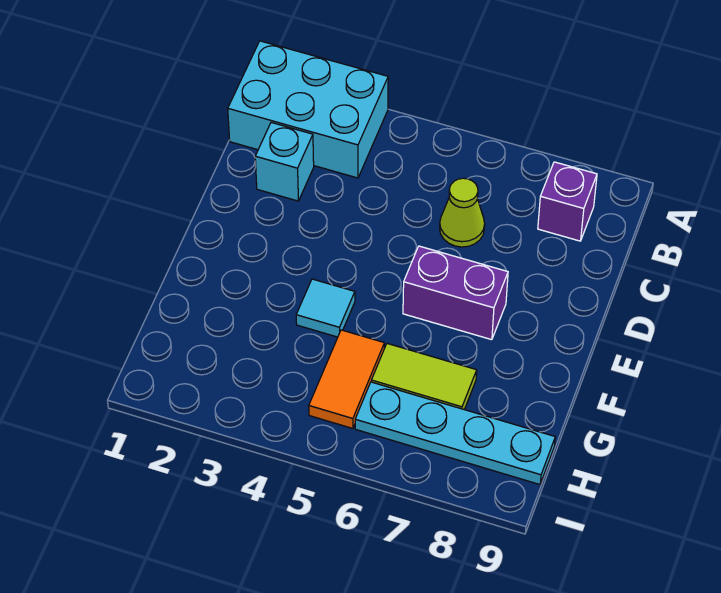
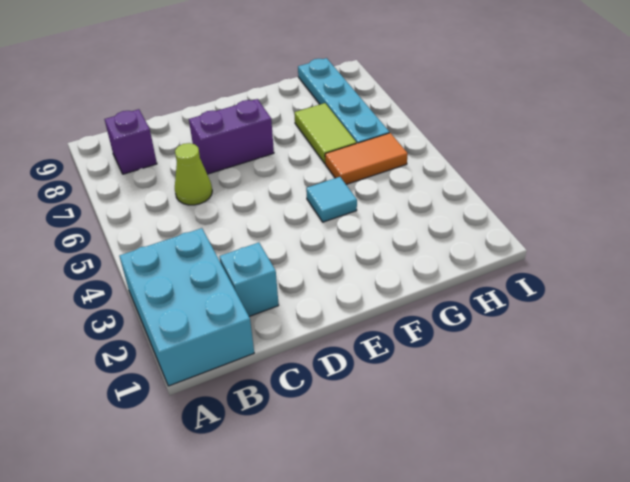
purple brick E6:E7 level 1 -> purple brick D7:E7 level 1

